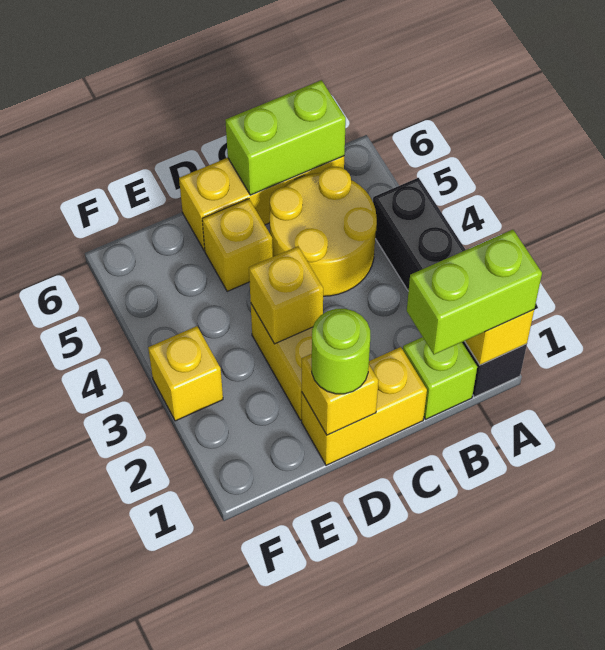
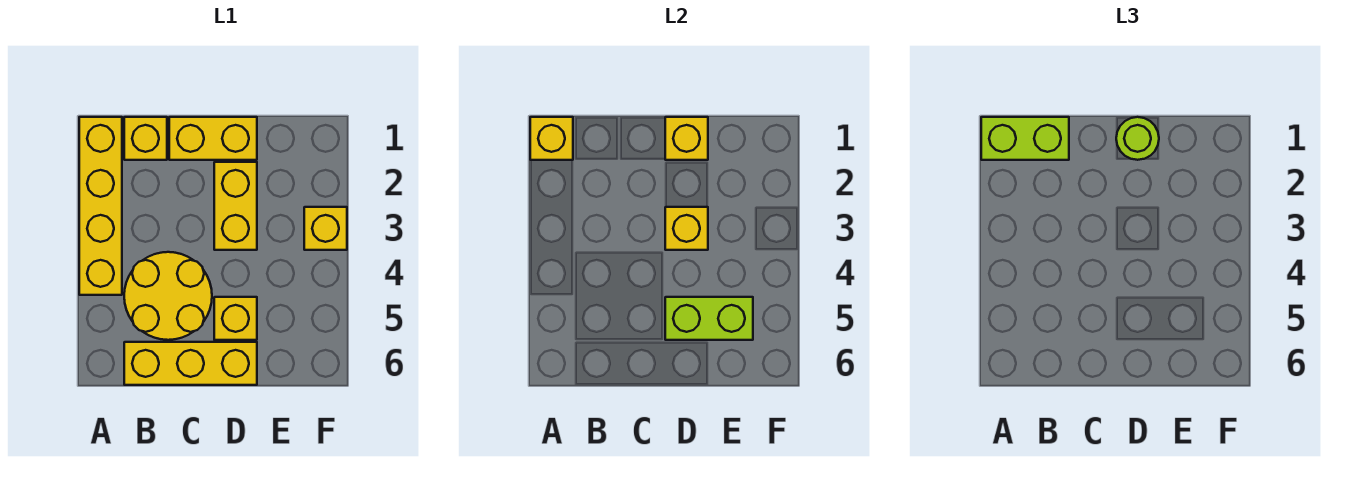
black brick A1:A4 level 1 -> yellow brick A1:A4 level 1
lime brick B1 level 1 -> yellow brick B1 level 1
lime brick B6:C6 level 2 -> lime brick D5:E5 level 2

